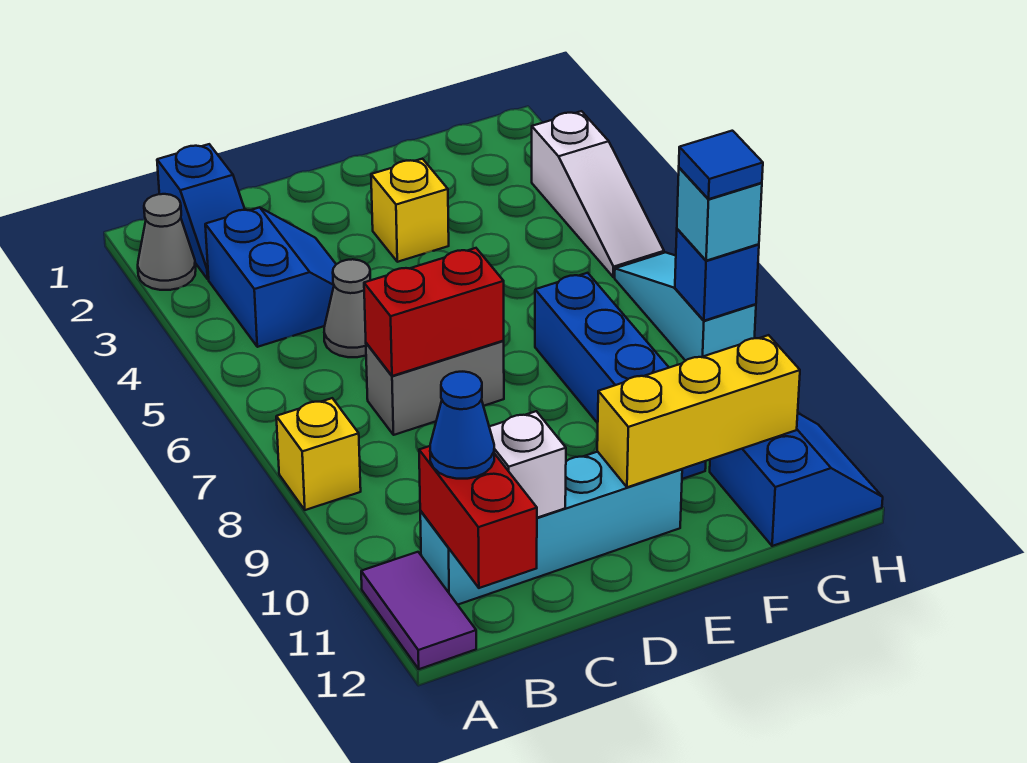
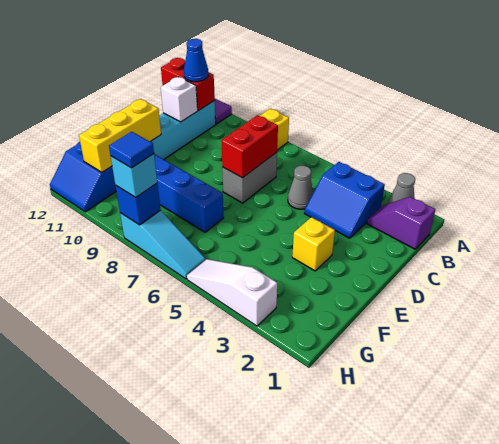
blue slope B1:B2 level 1 top 1 -> purple slope B1:B2 level 1 top 1

